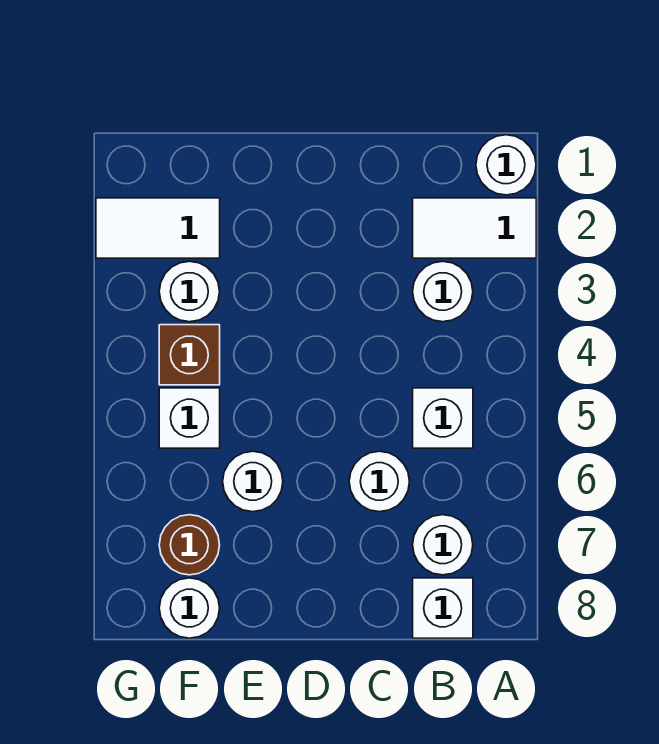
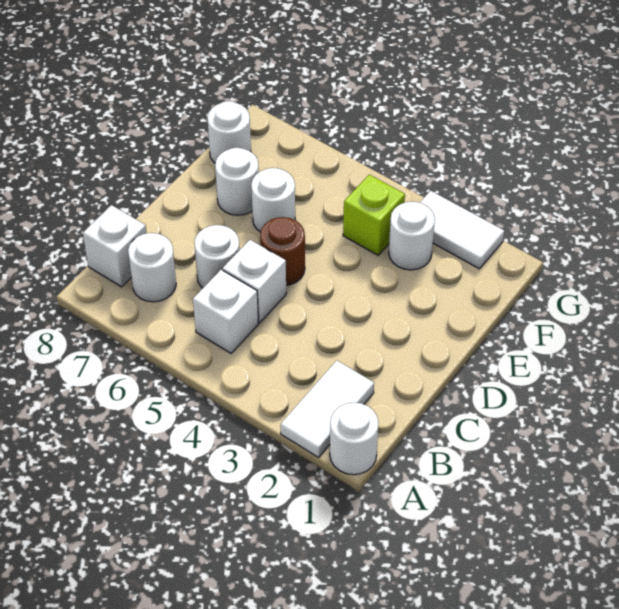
white round brick B3 level 1 -> white round brick E7 level 1
white tile F2:G2 level 1 -> white tile G2:G3 level 1
brown brick F4 level 1 -> lime brick F4 level 1
white brick F5 level 1 -> white brick C5 level 1
brown round brick F7 level 1 -> brown round brick D5 level 1

